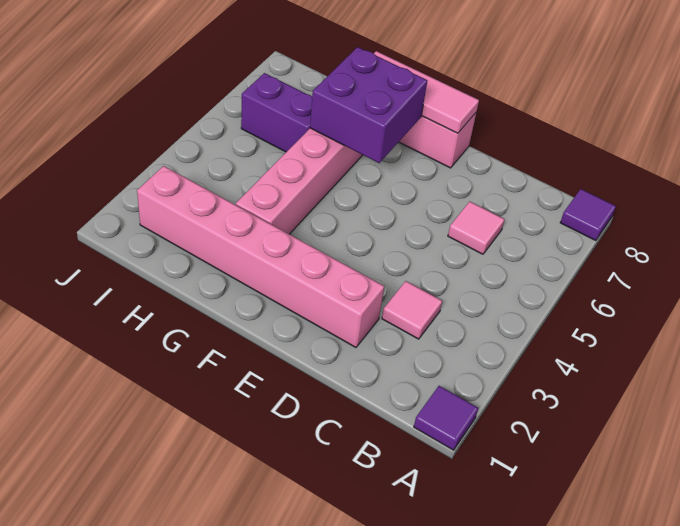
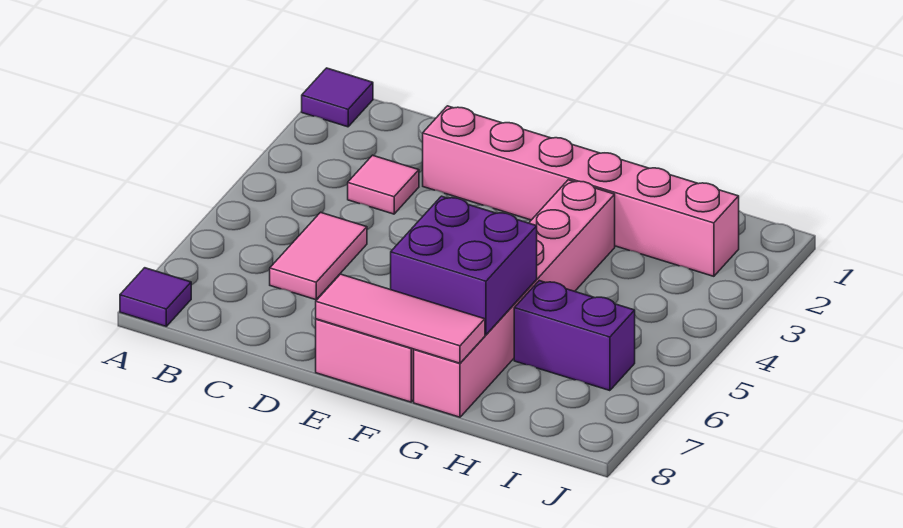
pink tile C6 level 1 -> pink tile C5:C6 level 1

